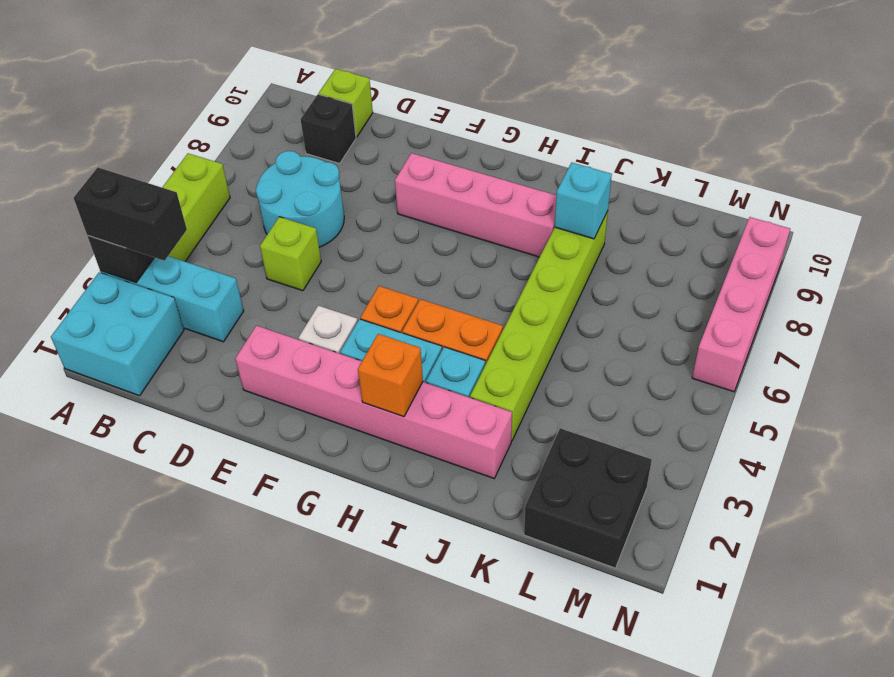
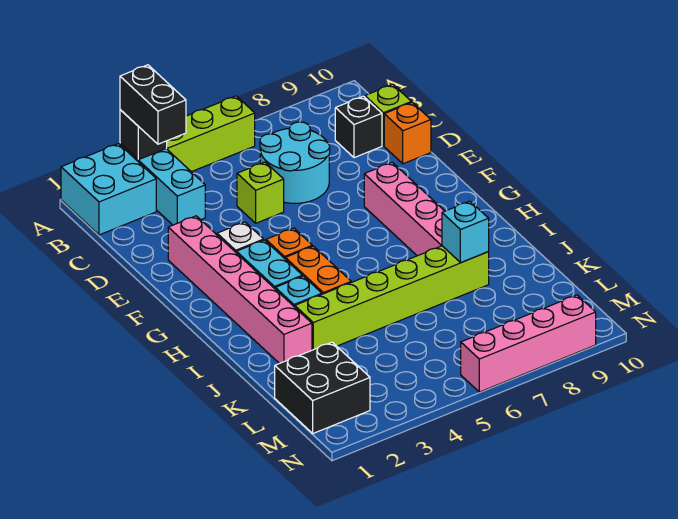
orange brick H2 level 2 -> orange brick D10 level 1

